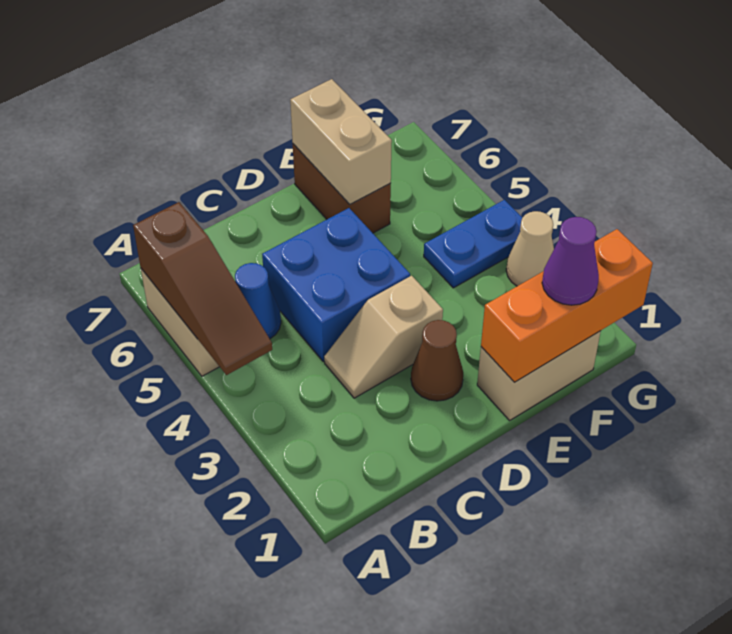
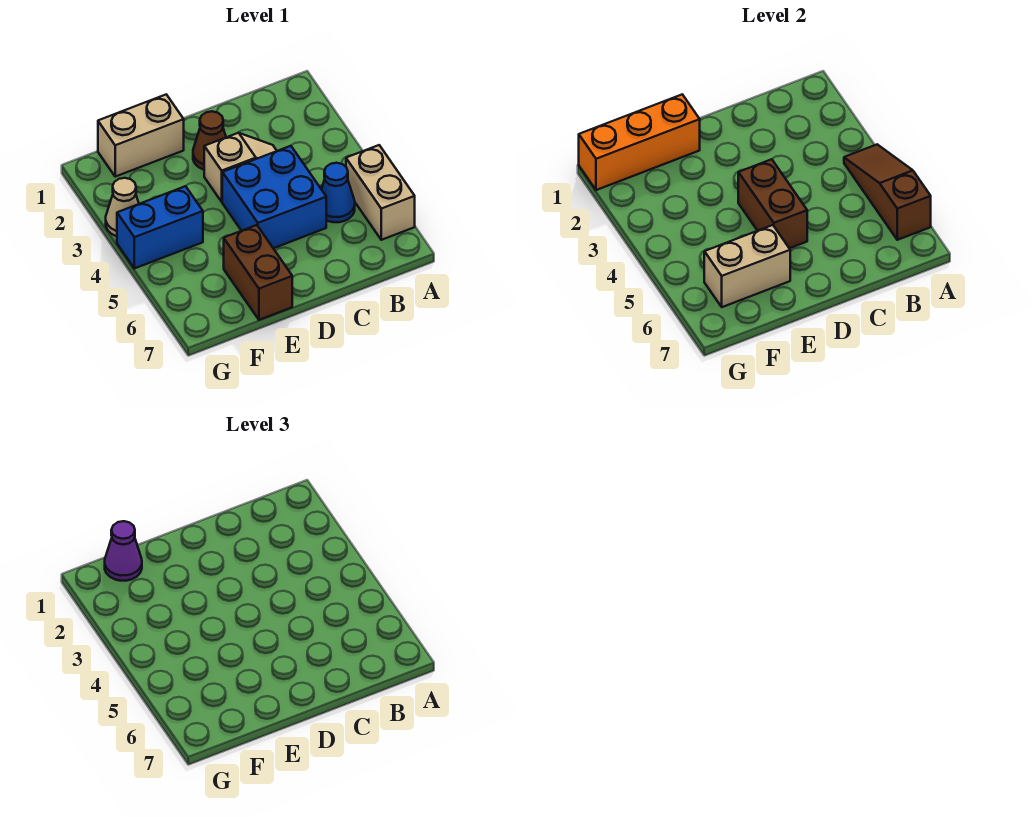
none -> brown brick D4:D5 level 2
tan brick E6:E7 level 2 -> tan brick E6:F6 level 2
blue plate F4:G4 level 1 -> blue brick F4:G4 level 1

